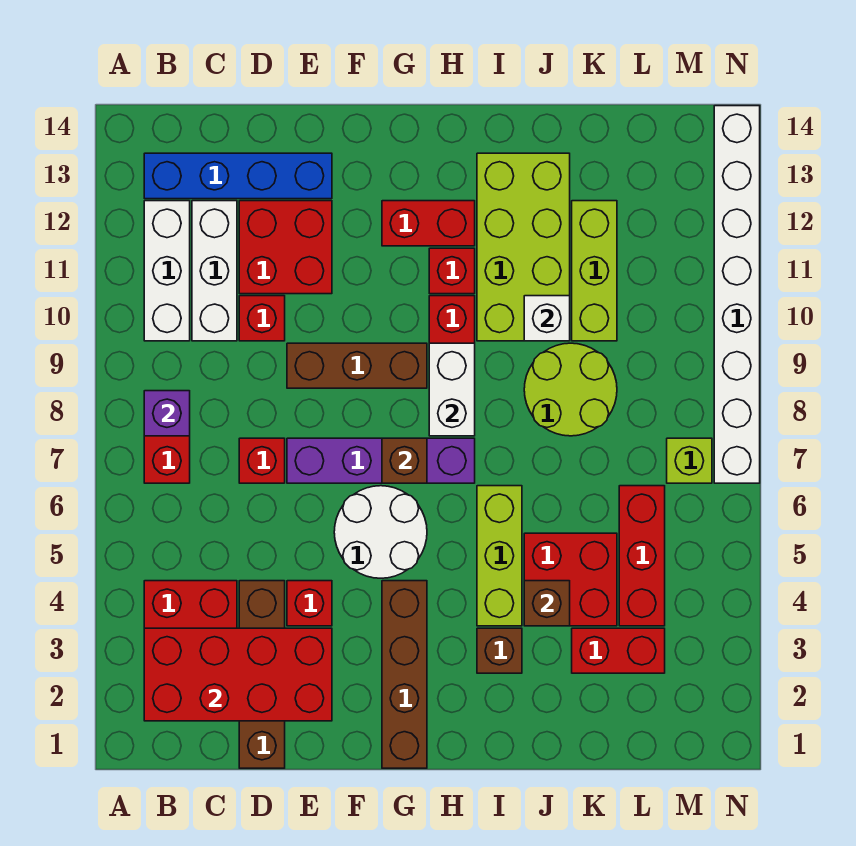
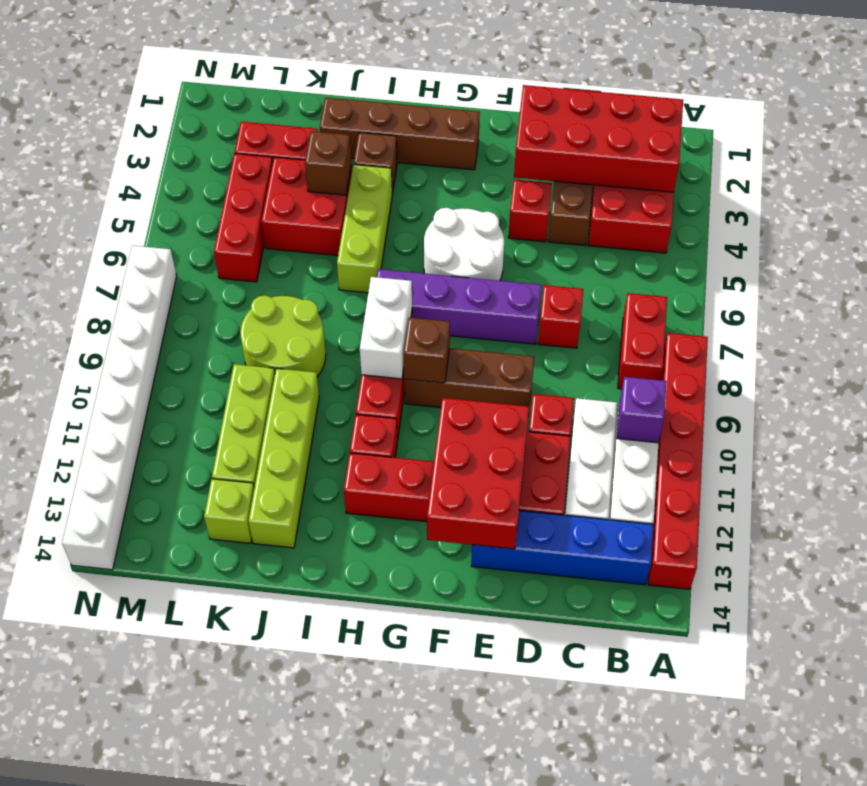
none -> red brick A8:A13 level 1
purple brick B8 level 2 -> purple brick B10 level 2
none -> red brick E11:F13 level 2
brown brick G1:G4 level 1 -> brown brick G2:J2 level 1
brown brick G7 level 2 -> brown brick G9 level 2
lime brick I10:J13 level 1 -> lime brick J10:J13 level 1
white brick J10 level 2 -> none
lime brick M7 level 1 -> lime brick K13 level 1

